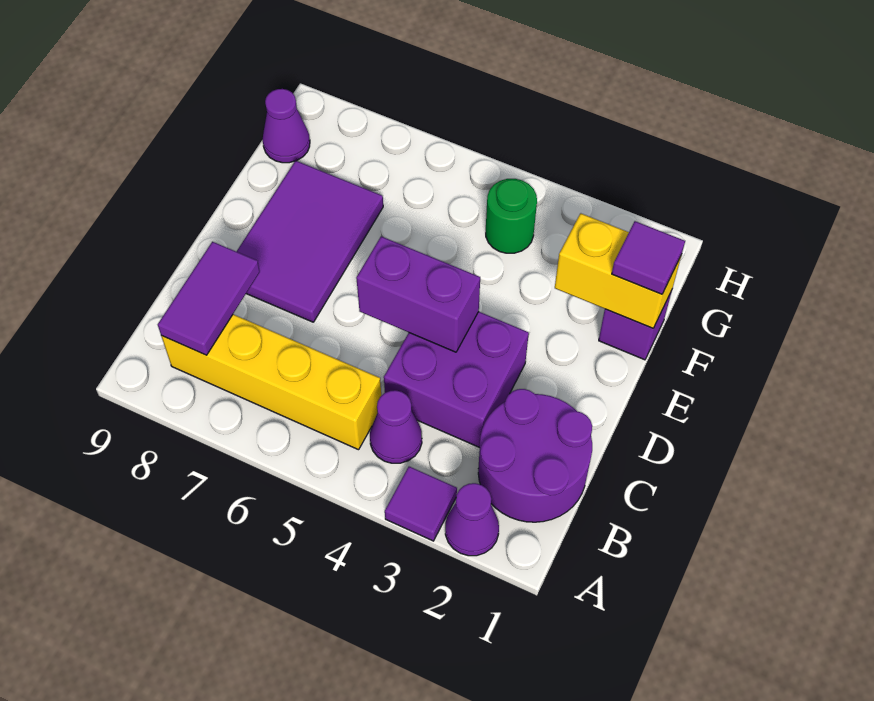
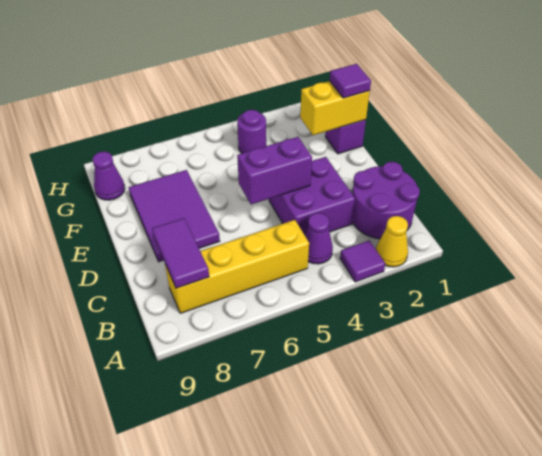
purple cone A2 level 1 -> yellow cone A2 level 1
green round brick G4 level 1 -> purple round brick G4 level 1

